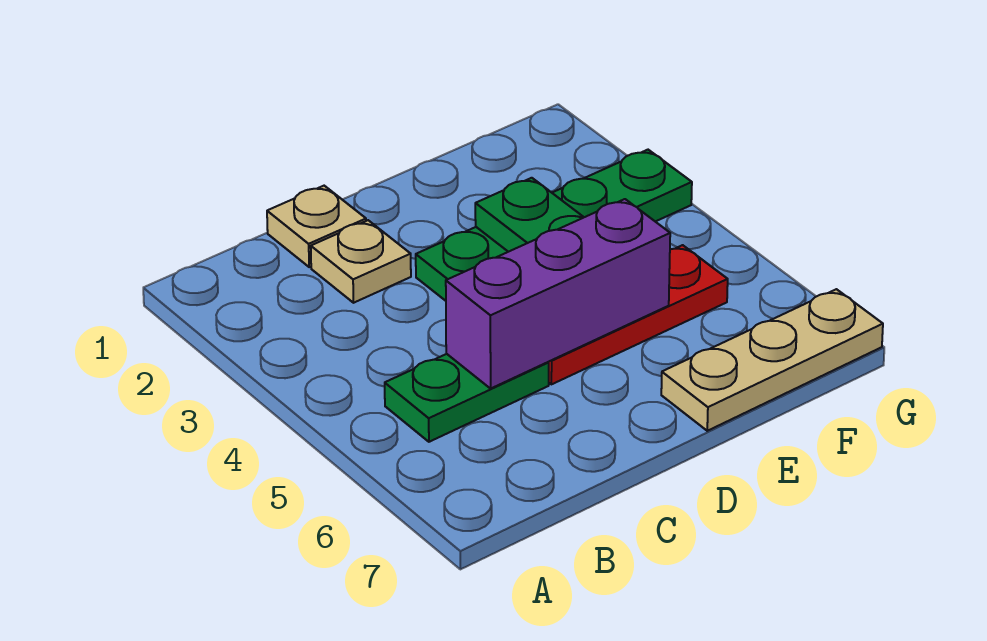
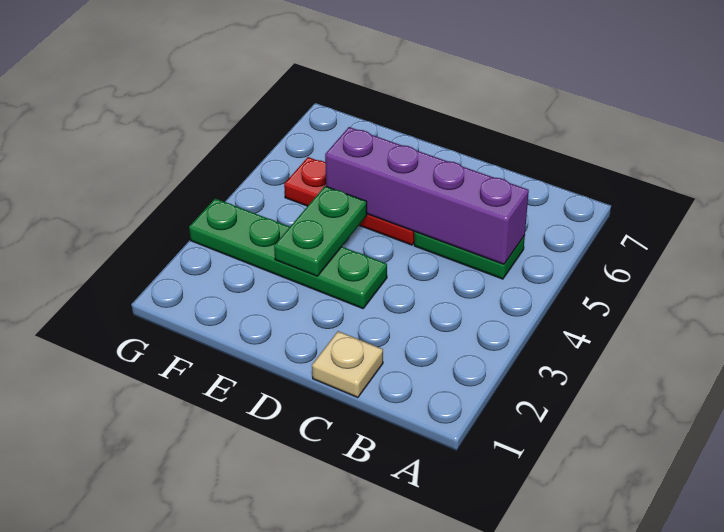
tan plate C2 level 1 -> none
purple brick C5:E5 level 2 -> purple brick B5:E5 level 2
tan plate E7:G7 level 1 -> none

